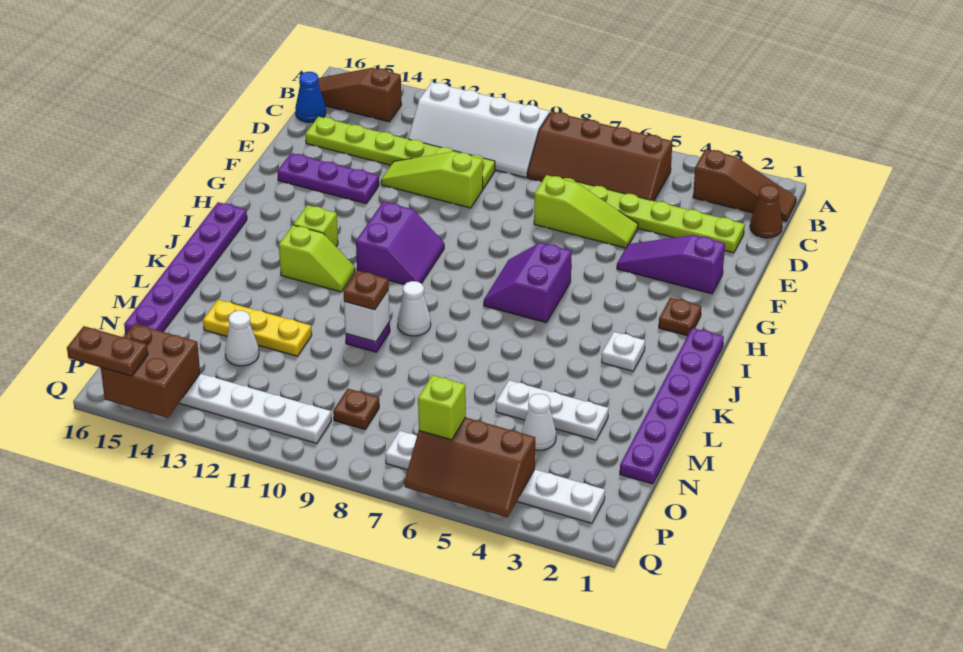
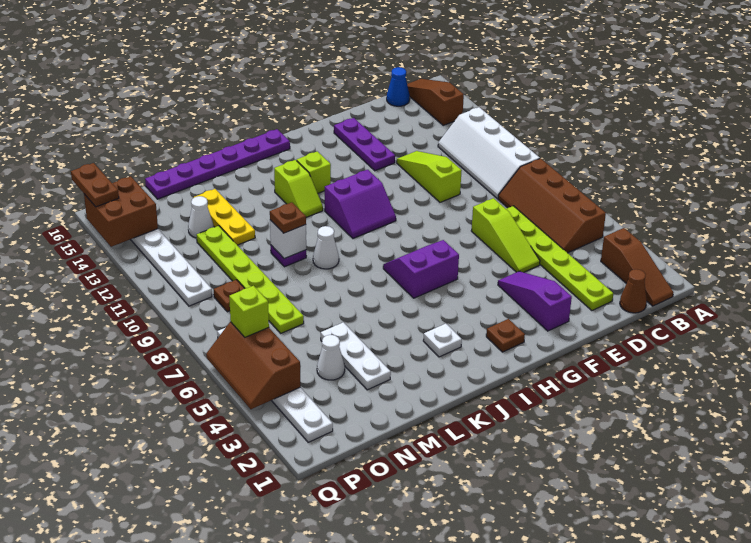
lime plate D10:D15 level 1 -> lime plate N7:N12 level 1
purple plate I1:N1 level 1 -> none

